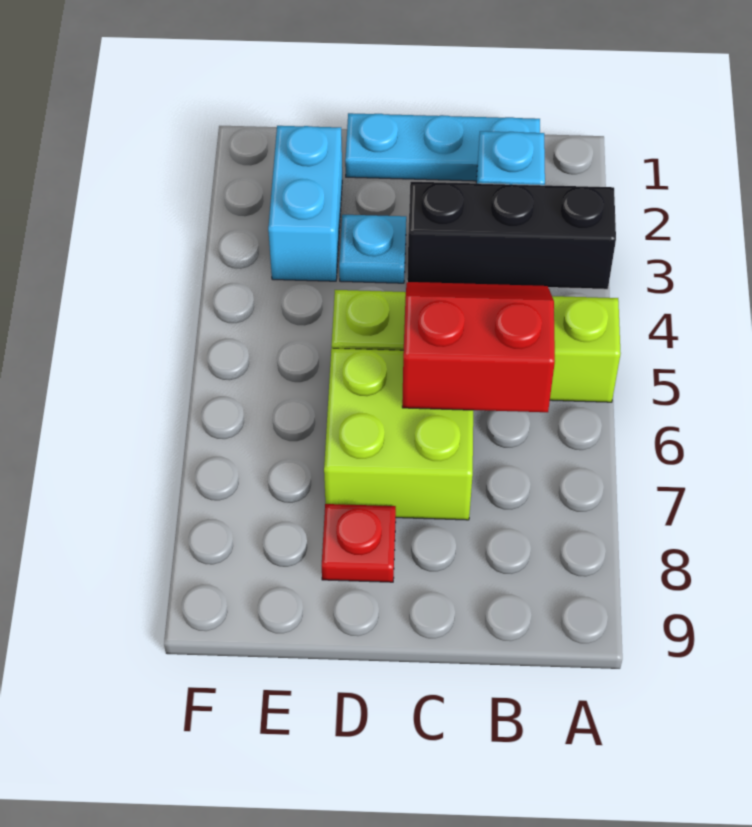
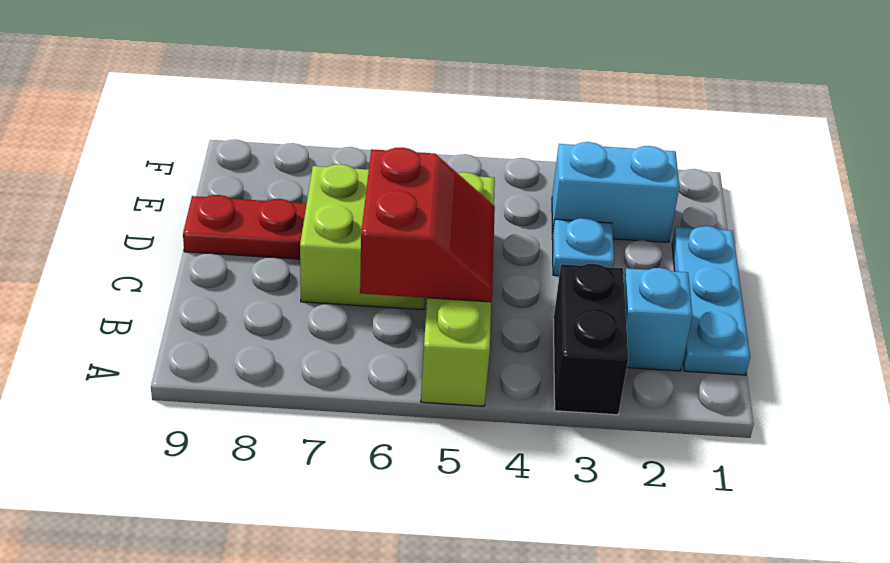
black brick A3:C3 level 1 -> black brick A3:B3 level 1
red plate D8 level 1 -> red plate D8:D9 level 1

